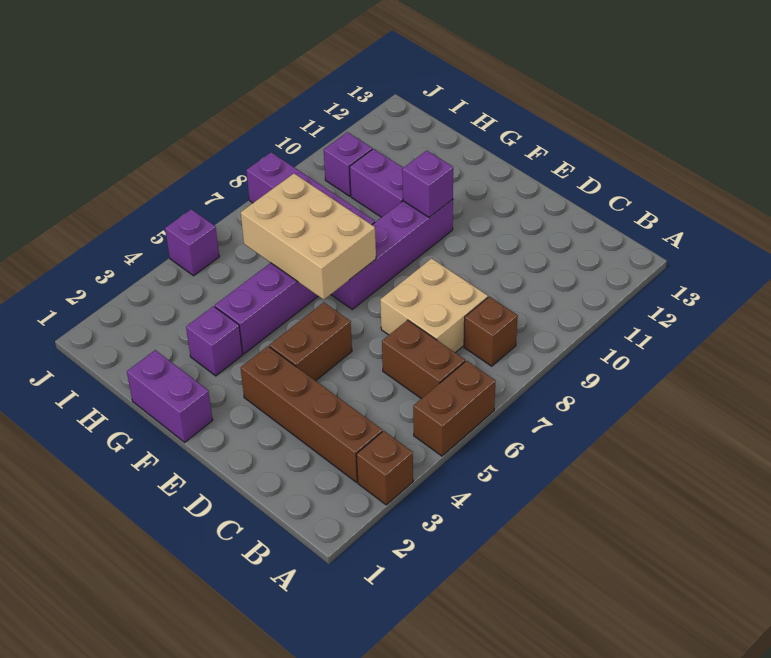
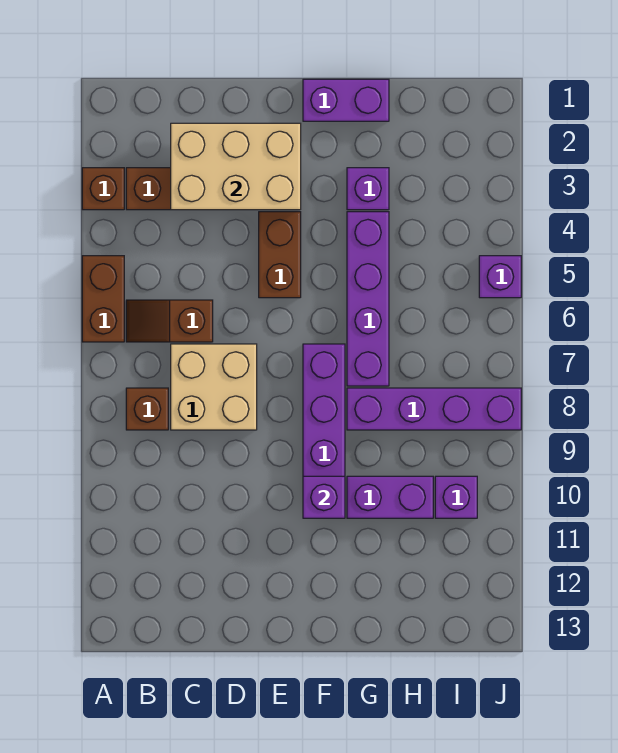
brown brick B6:C6 level 1 -> brown slope B6:C6 level 1 top C
tan brick F6:H7 level 2 -> tan brick C2:E3 level 2

